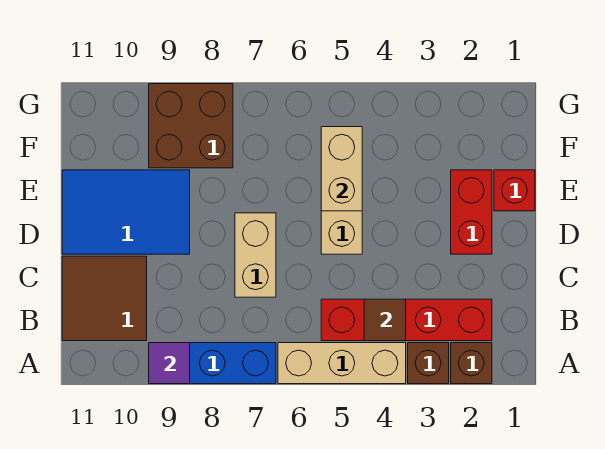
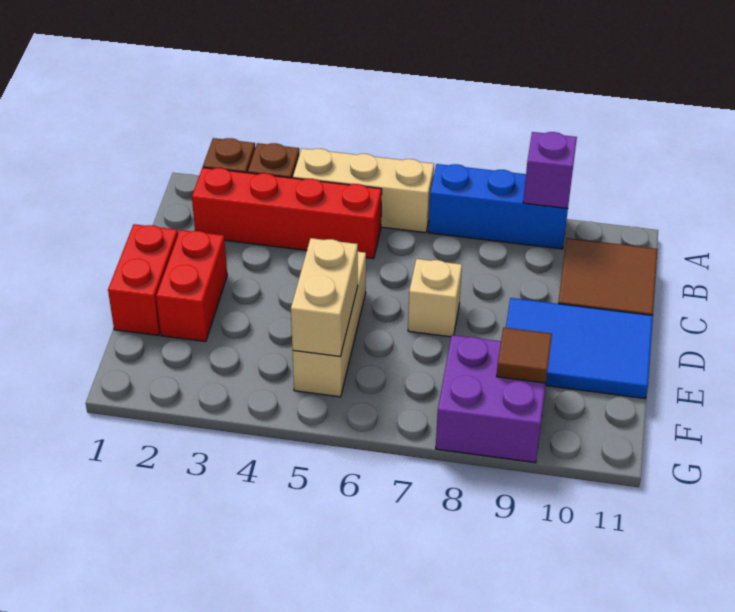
purple tile A9 level 2 -> purple brick A9 level 2
brown tile B4 level 2 -> brown tile F9 level 2
tan brick C7:D7 level 1 -> tan brick D7 level 1
red brick E1 level 1 -> red brick D1:E1 level 1
brown brick F8:G9 level 1 -> purple brick F8:G9 level 1

